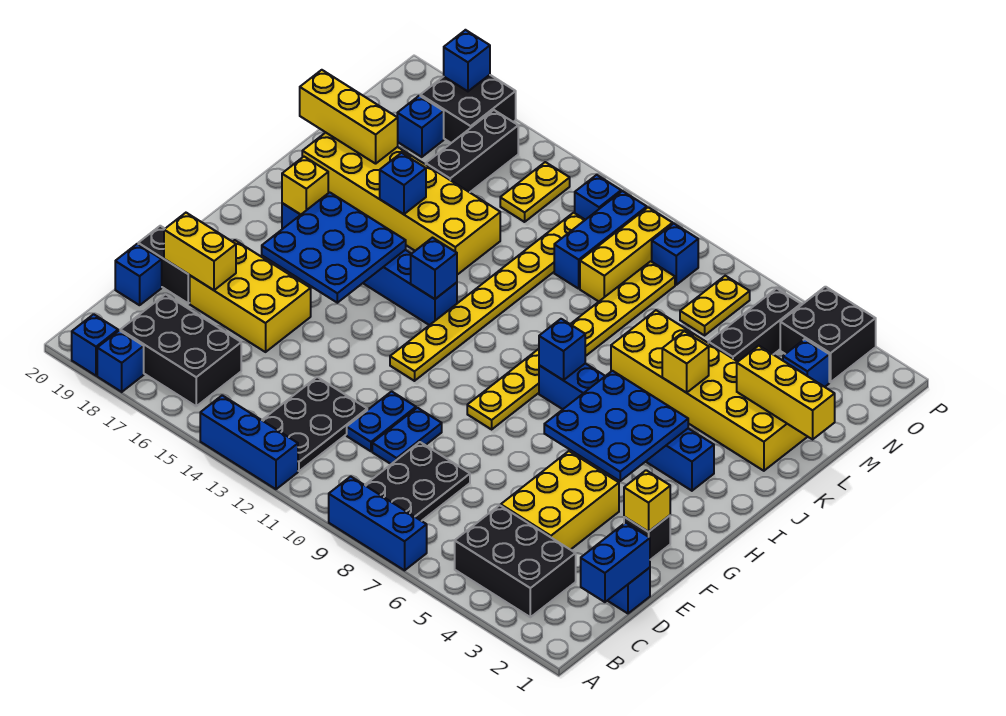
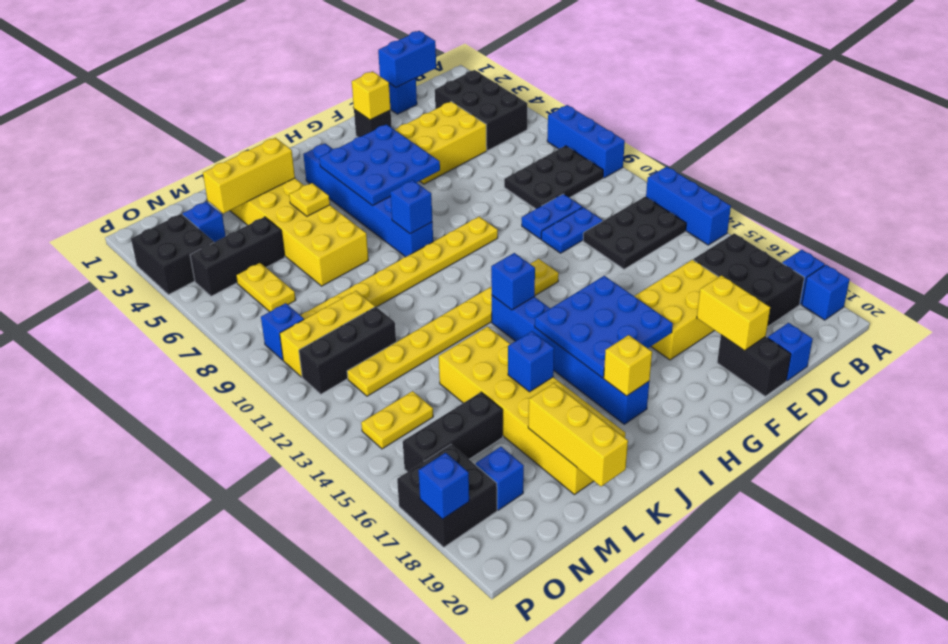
yellow brick E16:F18 level 1 -> yellow brick D16:F17 level 1
yellow brick K5 level 2 -> yellow plate K5 level 2
yellow brick L1:L3 level 2 -> yellow brick K3:M3 level 2
blue brick M11:O11 level 1 -> black brick M11:O11 level 1
yellow plate N7:O7 level 1 -> yellow plate N6:N7 level 1
blue brick O12 level 1 -> none

